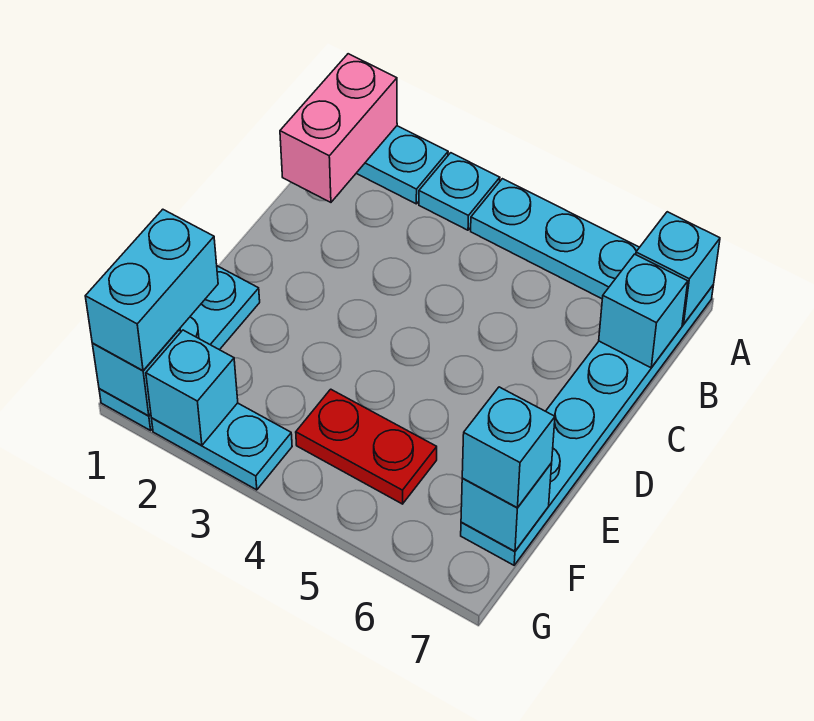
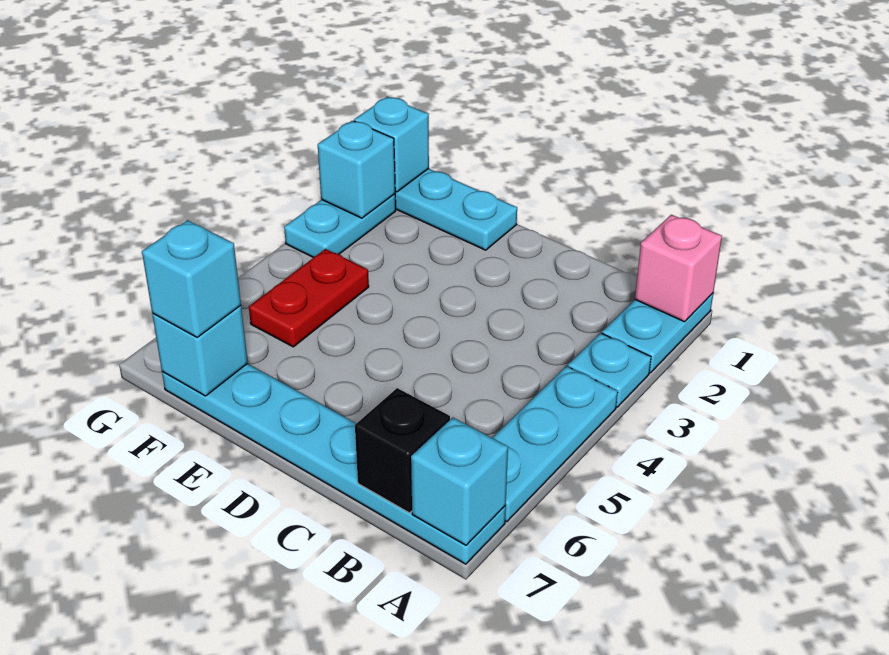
pink brick A1:B1 level 2 -> pink brick A1 level 2
cyan brick B7 level 2 -> black brick B7 level 2
cyan brick F1:G1 level 3 -> none

